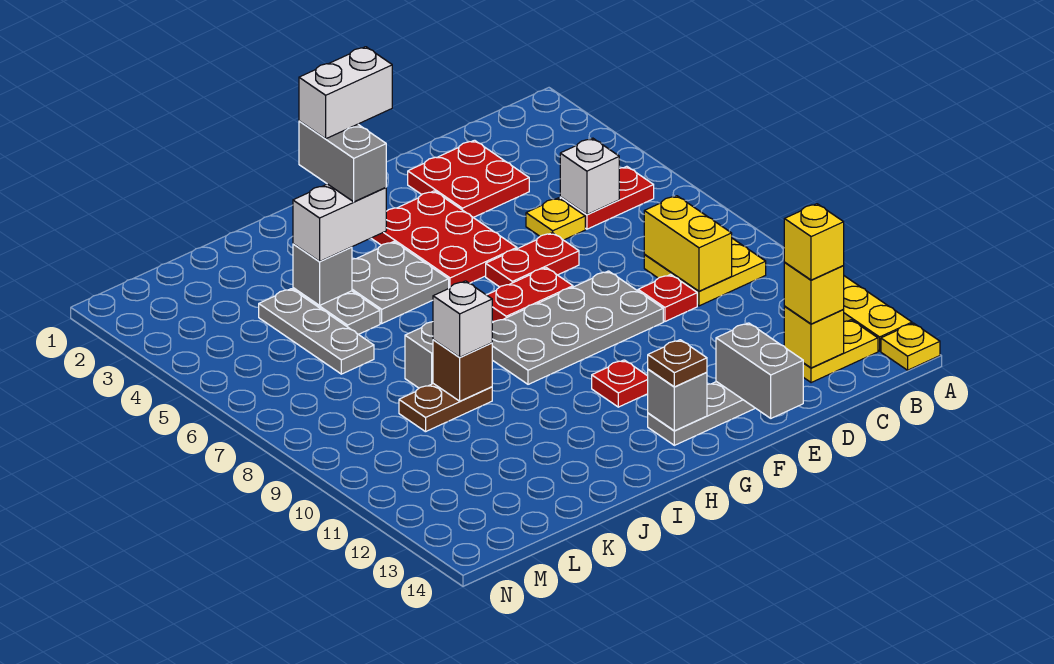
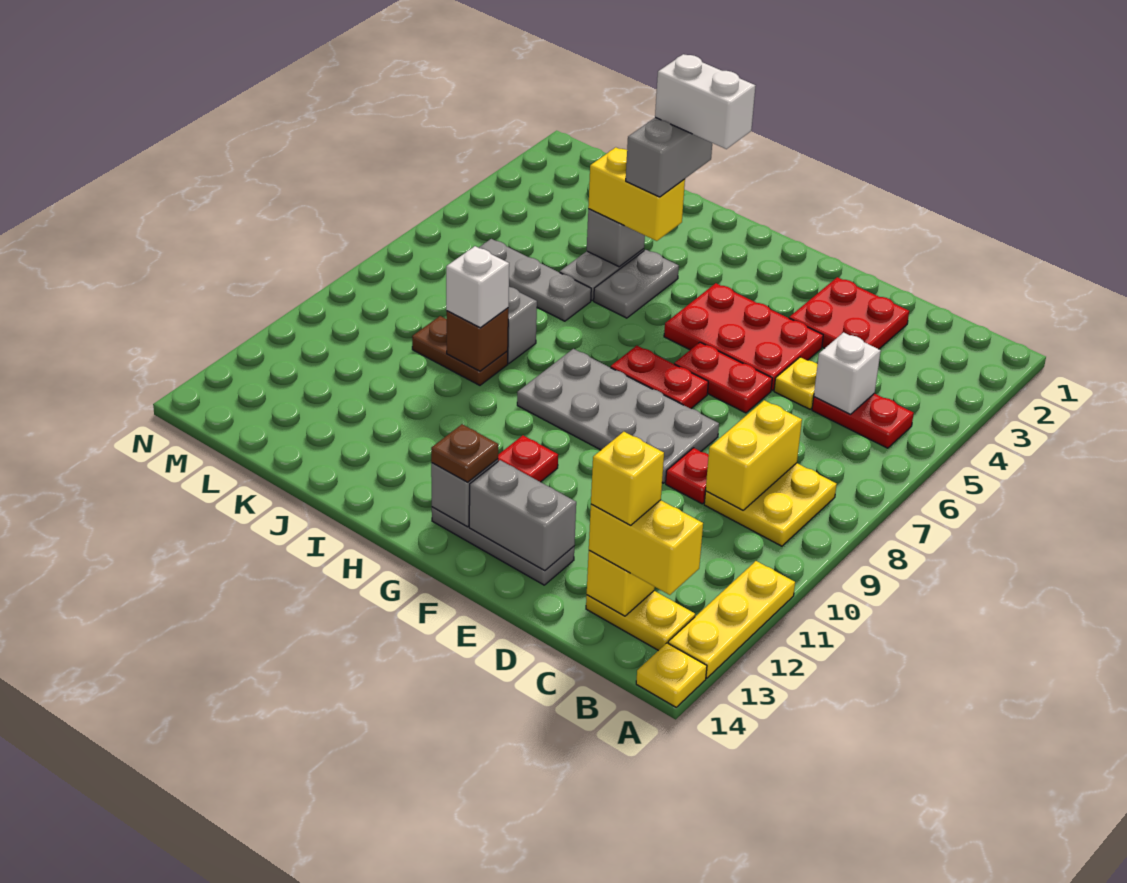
yellow brick C13 level 3 -> yellow brick B13:C13 level 3
grey brick E13:E14 level 2 -> grey brick E13:F13 level 2
red plate F3:G5 level 1 -> red plate E4:G5 level 1
grey plate H4:I5 level 1 -> grey plate I4:I5 level 1
white brick I4:J4 level 3 -> yellow brick I4:J4 level 3
grey plate K4:K6 level 1 -> grey plate J6:L6 level 1

